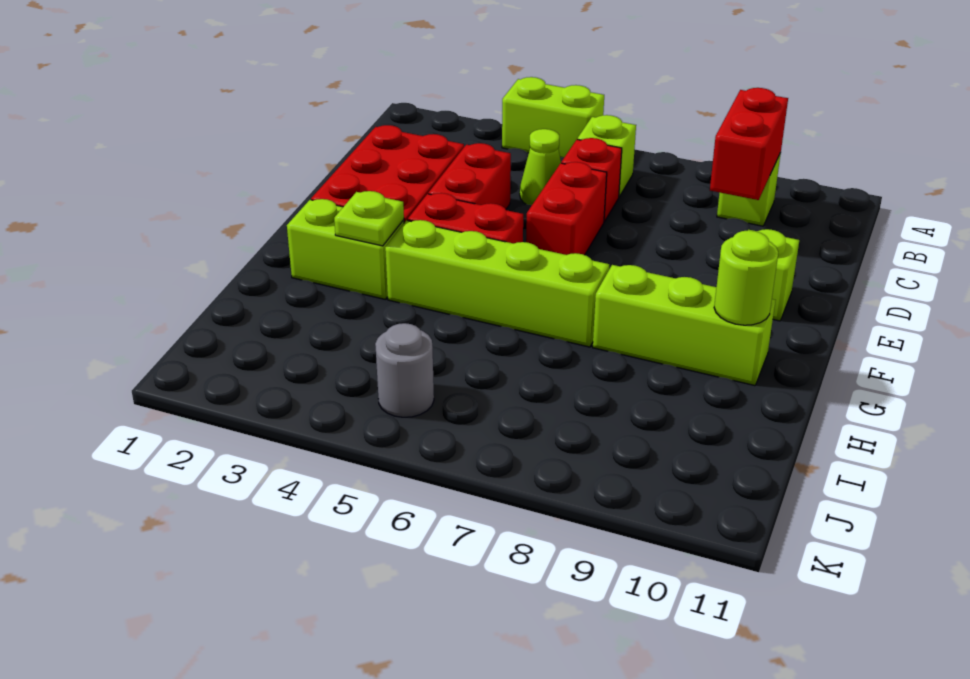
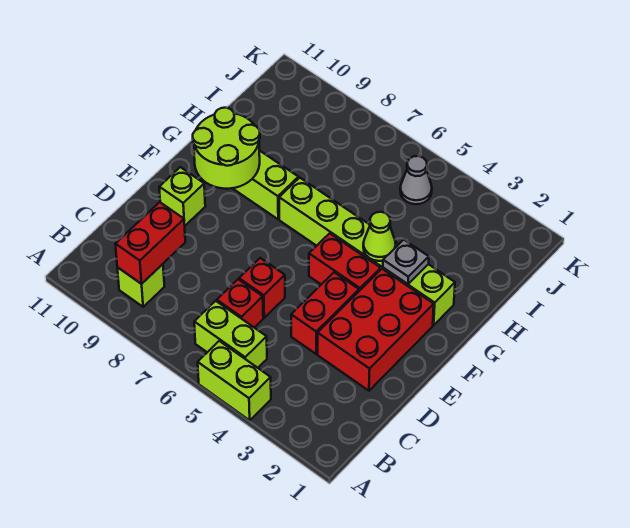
lime brick B6 level 1 -> lime brick B5:B6 level 1
lime cone C5 level 1 -> lime cone G4 level 2
red brick D6:E6 level 1 -> red brick D6 level 1
lime plate G3 level 2 -> grey plate G3 level 2
lime round brick G10 level 2 -> lime round brick F9:G10 level 2
grey round brick J5 level 1 -> grey cone J5 level 1

